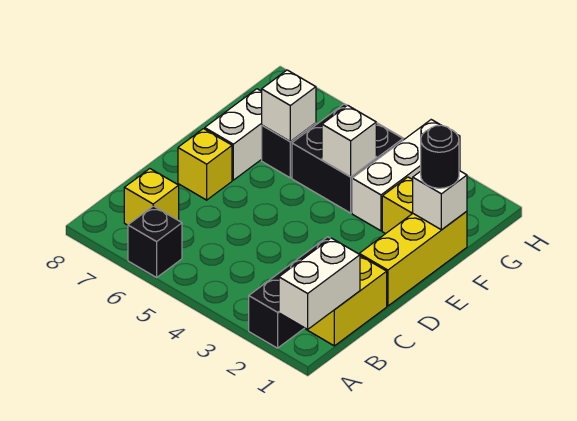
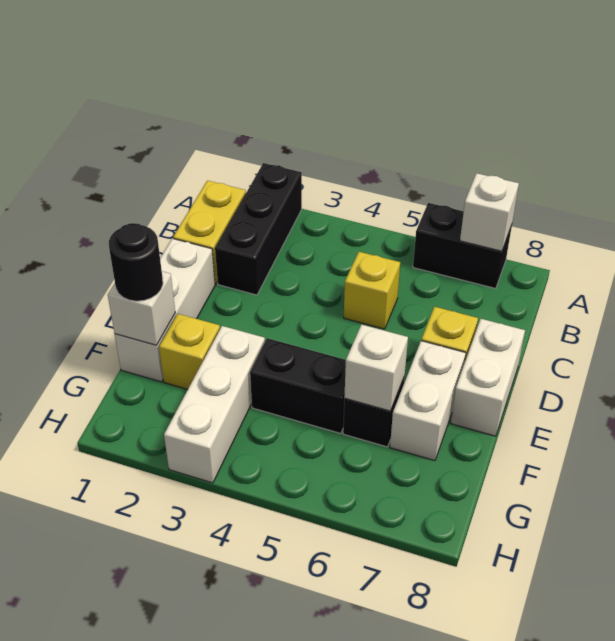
white brick A1:B1 level 2 -> white brick D8:E8 level 1
black brick A6 level 1 -> black brick A6:A7 level 1
yellow brick B7 level 1 -> yellow brick C5 level 1
yellow brick D1:F1 level 1 -> white brick D1:F1 level 1
black brick F4:G5 level 1 -> black brick F4:F5 level 1
white brick F4 level 2 -> white brick A7 level 2

